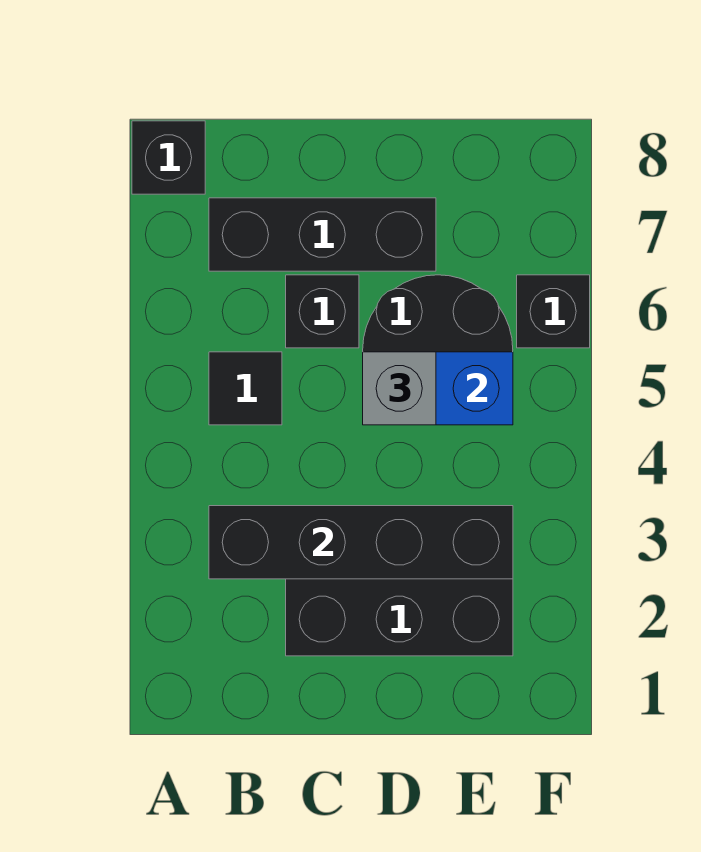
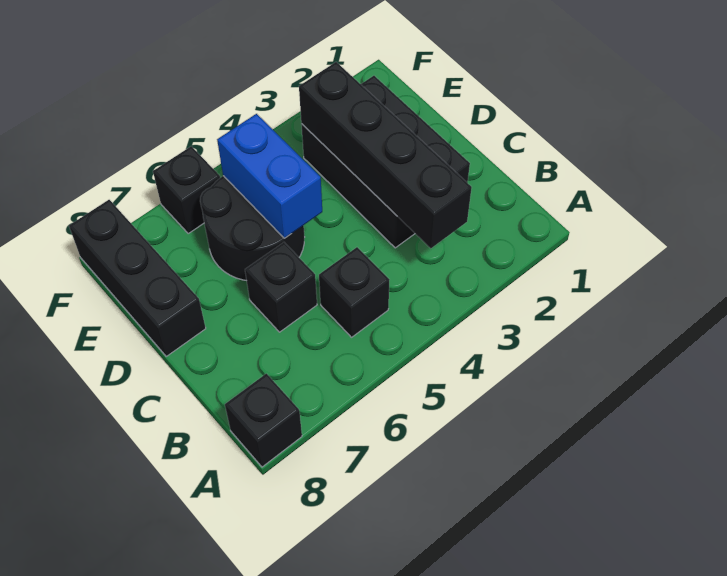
black tile B5 level 1 -> black brick B5 level 1
black brick B7:D7 level 1 -> black brick D8:F8 level 1
grey brick D5 level 3 -> none

